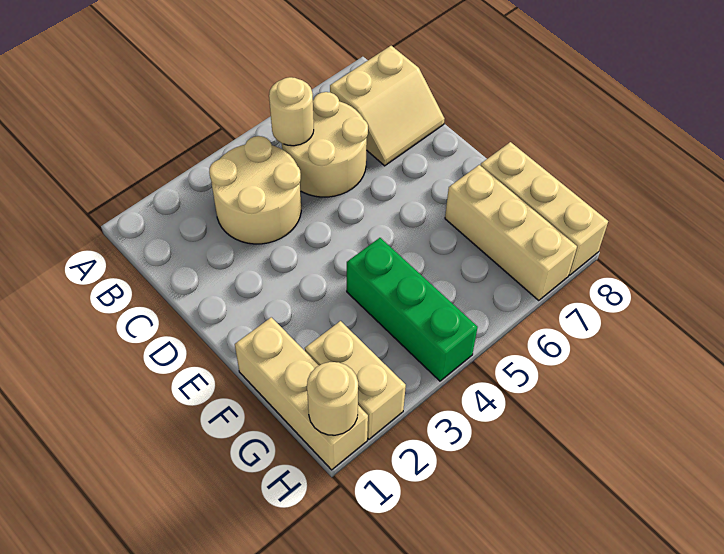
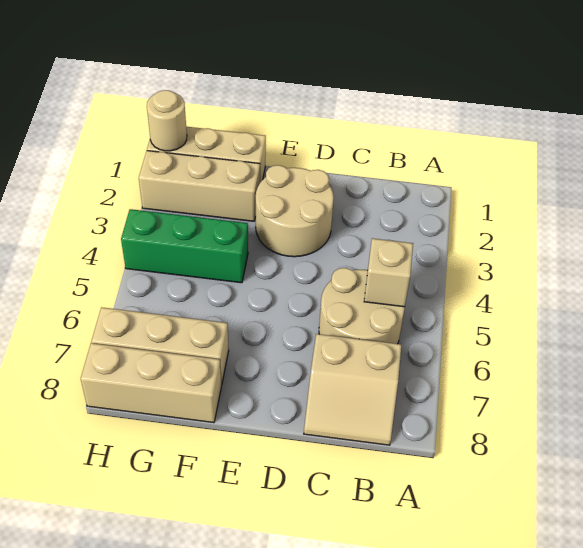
tan round brick B3:C4 level 1 -> tan round brick D2:E3 level 1
tan round brick B5 level 2 -> tan brick B5 level 2
tan slope B7:C8 level 1 top B -> tan slope B7:C8 level 1 top 7
tan brick G2:H2 level 1 -> tan brick F2:H2 level 1

